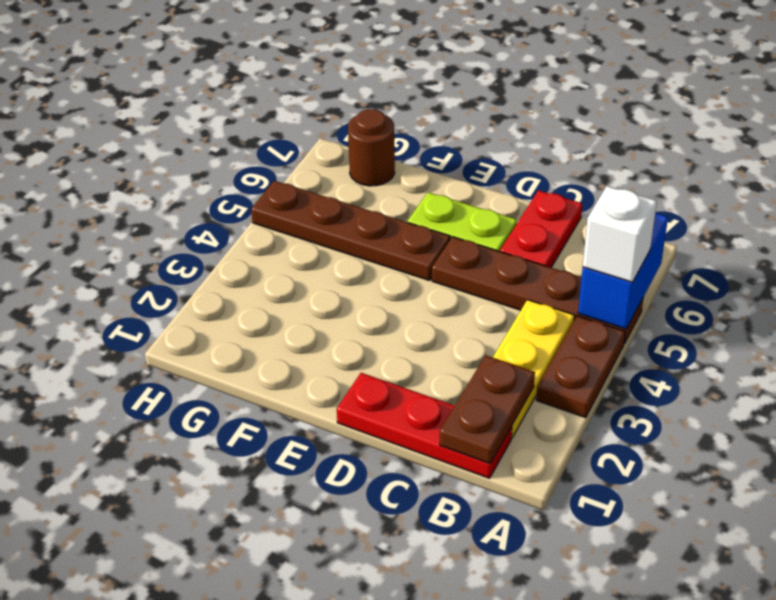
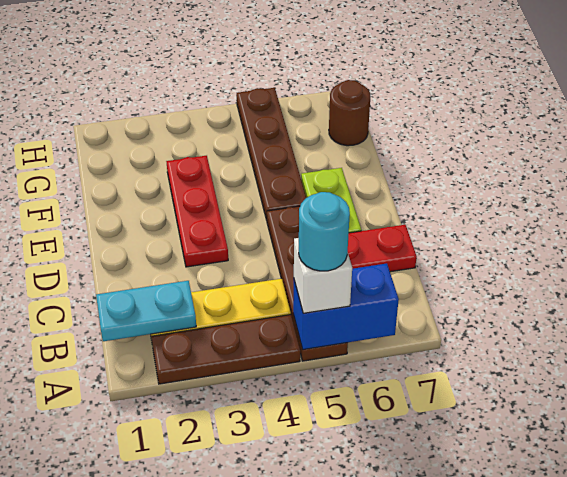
brown plate A3:A4 level 1 -> brown plate A2:A4 level 1
none -> cyan round brick A5 level 4
red plate B1:D1 level 1 -> red plate D3:F3 level 1
brown plate B1:B2 level 2 -> cyan plate B1:B2 level 2

